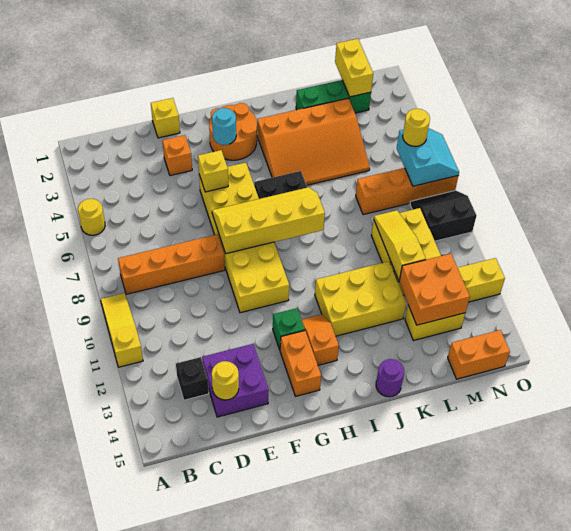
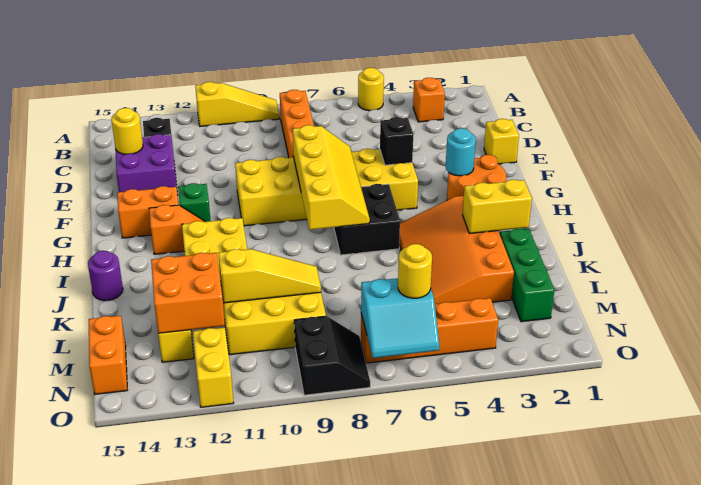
orange brick E3 level 1 -> orange brick B3 level 1
yellow brick F5 level 2 -> black brick F5 level 2
orange brick L7:O7 level 1 -> orange brick N4:N7 level 1
yellow brick M1:M2 level 2 -> yellow brick J2:J3 level 2

